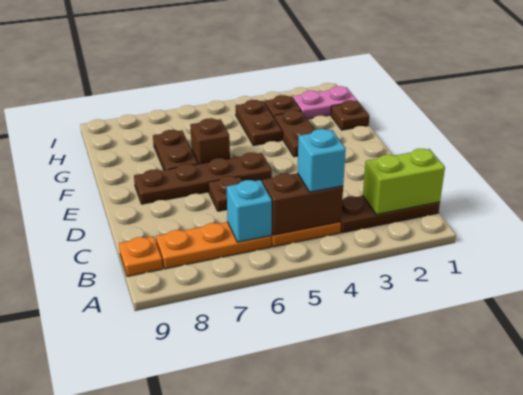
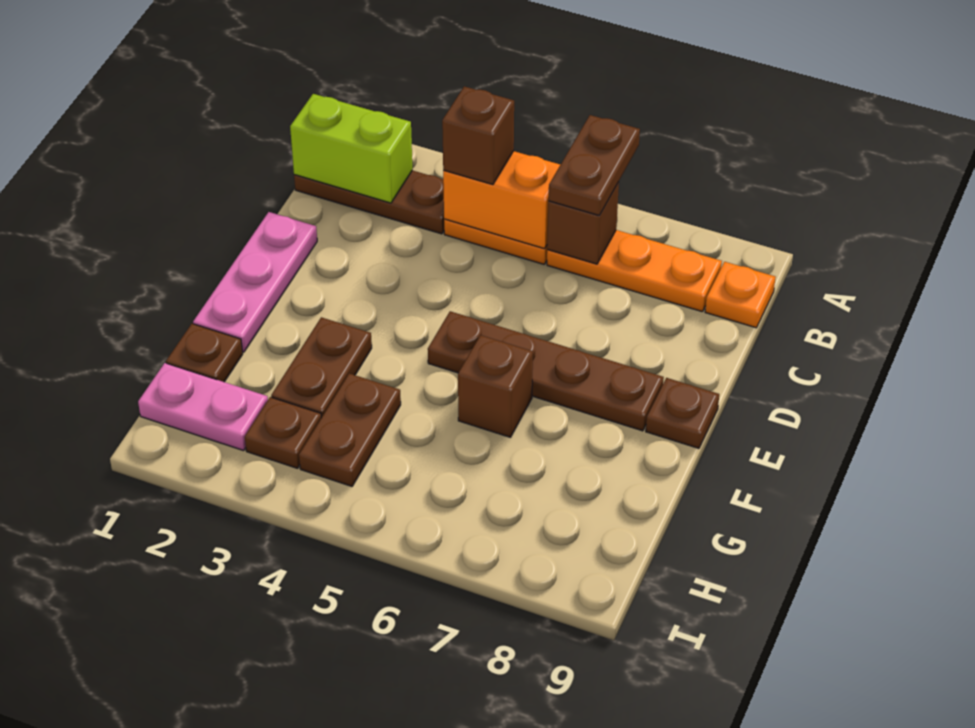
brown brick B4:B5 level 2 -> orange brick B4:B5 level 2
cyan brick B4 level 3 -> brown brick B4 level 3
cyan brick B6 level 2 -> brown brick B6 level 2
none -> pink plate D1:F1 level 1
brown plate D6 level 1 -> brown plate E9 level 1
brown plate F7:G7 level 1 -> brown plate A6:B6 level 3

